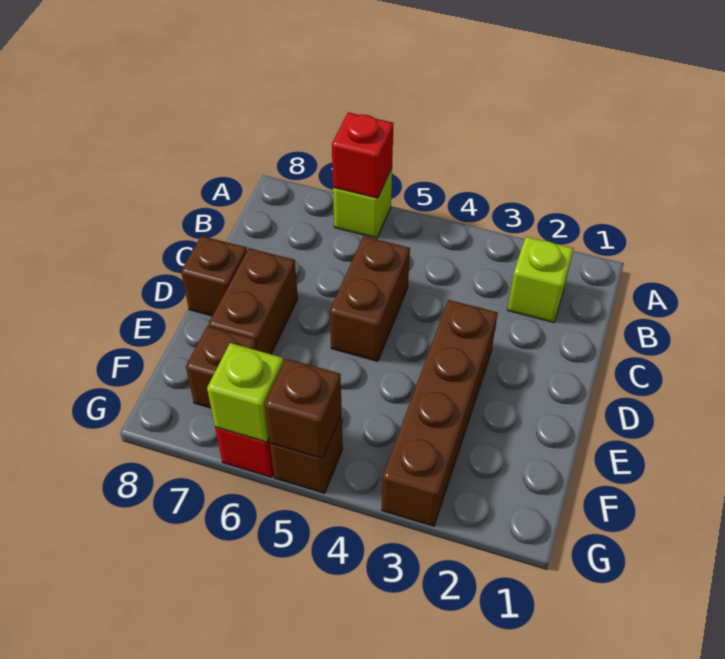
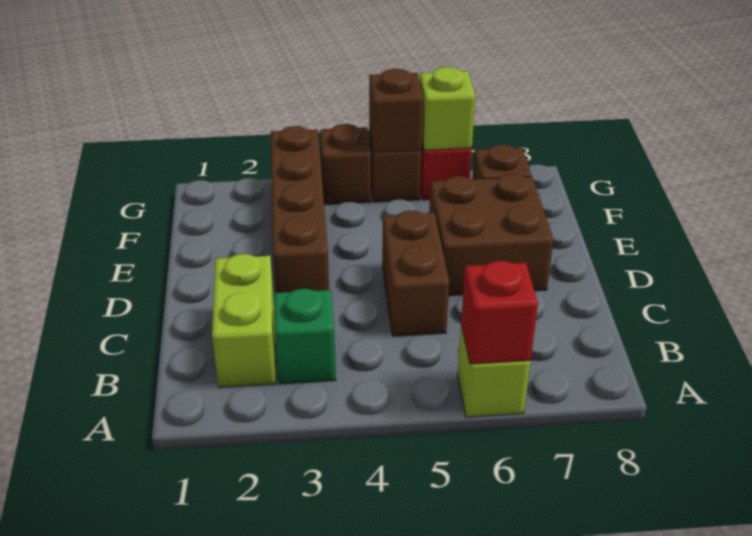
lime brick B2 level 1 -> lime brick B2:C2 level 1
none -> green brick B3 level 1
brown brick D7:E7 level 1 -> brown brick D6:E7 level 1
brown brick D8 level 1 -> brown brick G4 level 1

